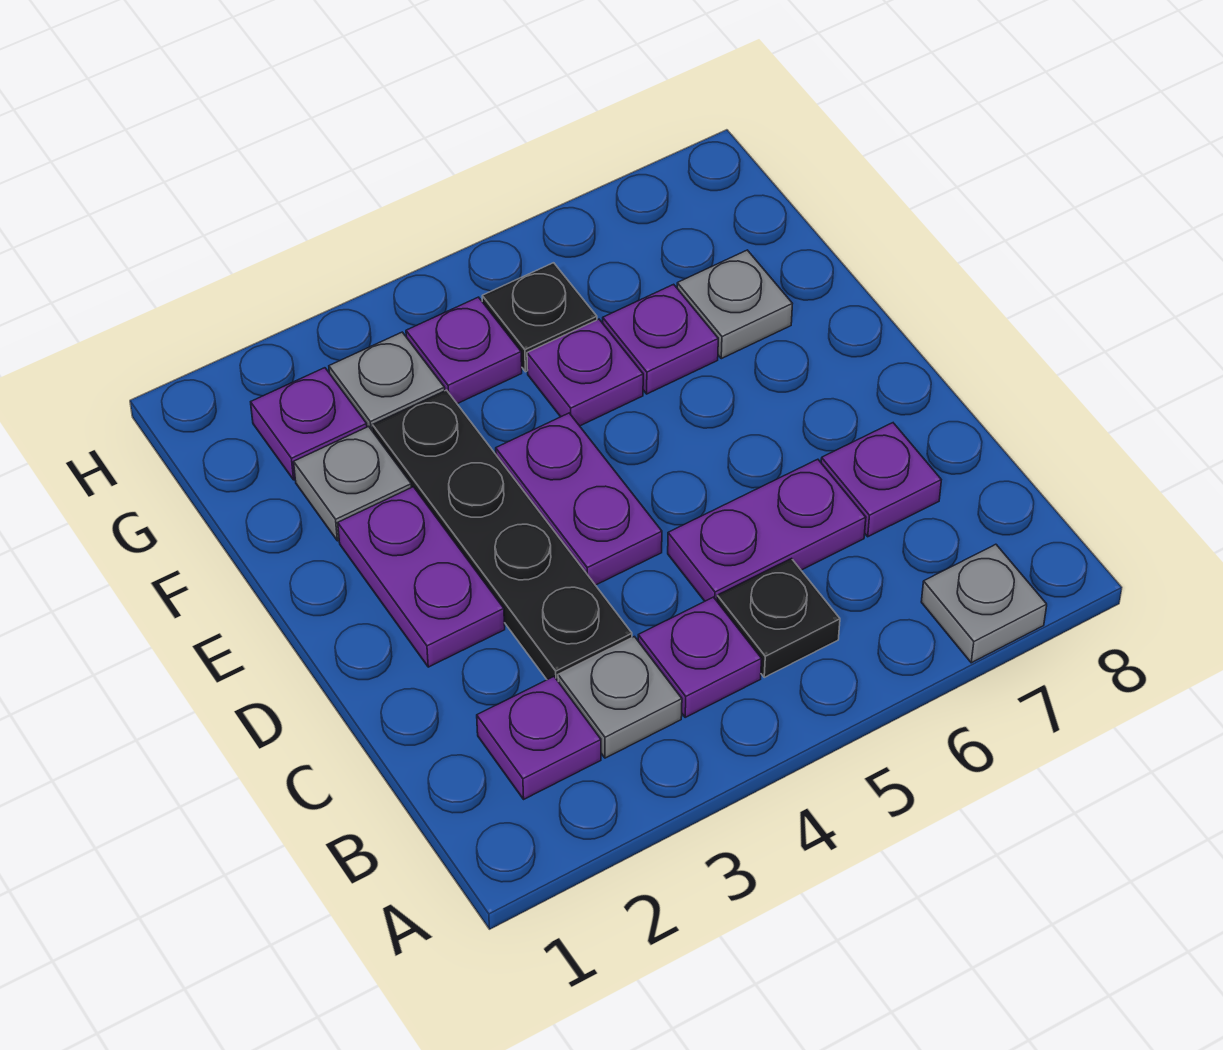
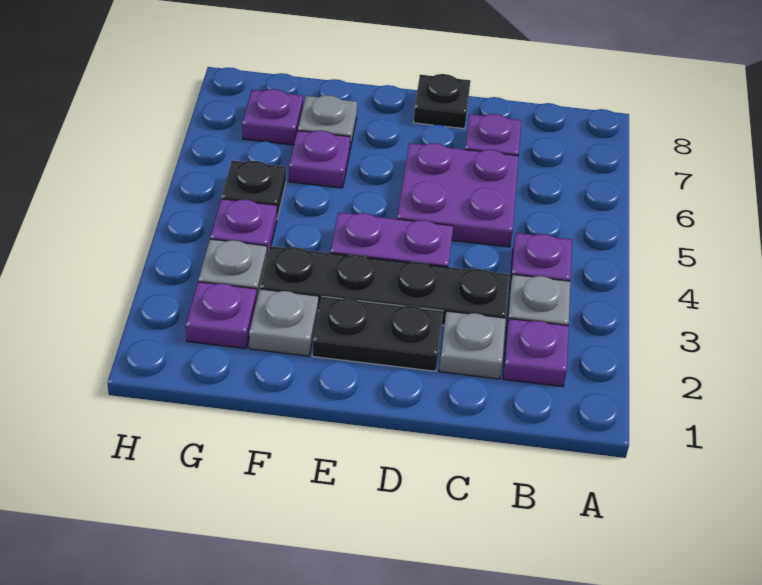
grey plate A7 level 1 -> grey plate C2 level 1
black plate B5 level 1 -> black plate D8 level 1
purple plate C5:C6 level 1 -> purple plate C5:D6 level 1
purple plate D2:E2 level 1 -> black plate D2:E2 level 1
purple plate F5 level 1 -> purple plate G7 level 1

